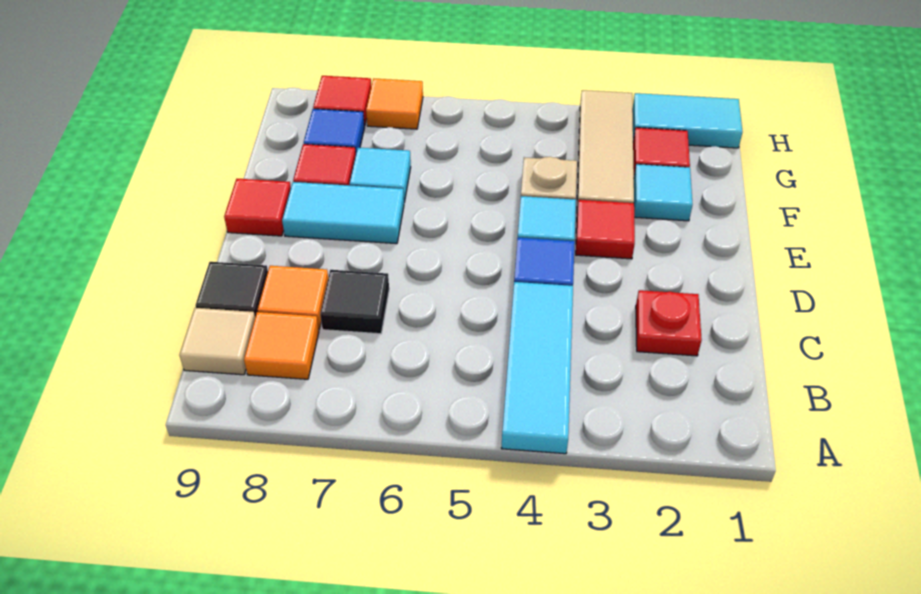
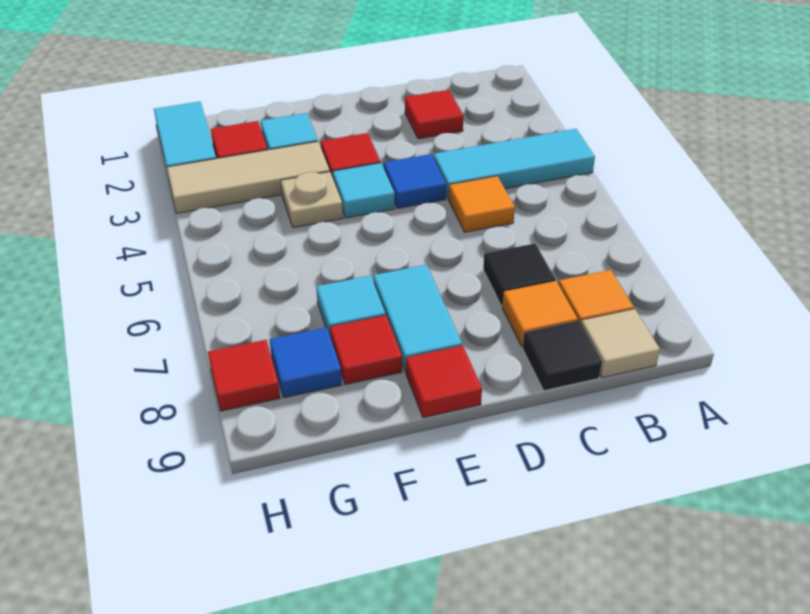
red plate C2 level 1 -> red tile C2 level 1
orange tile H7 level 1 -> orange tile C5 level 1

